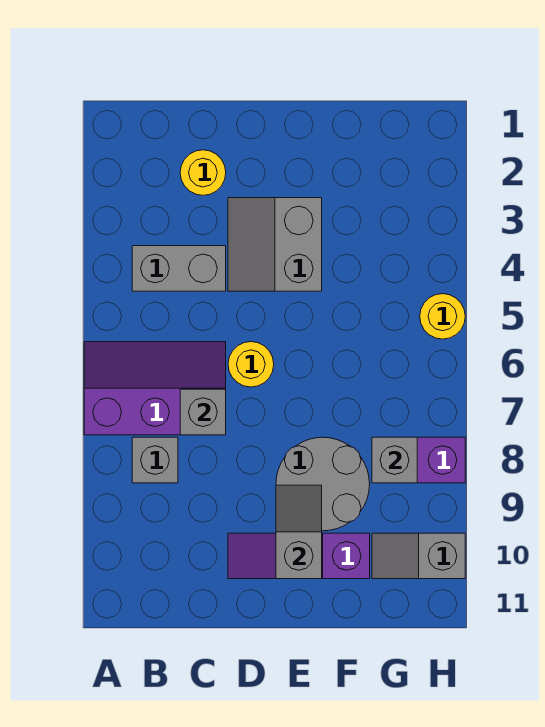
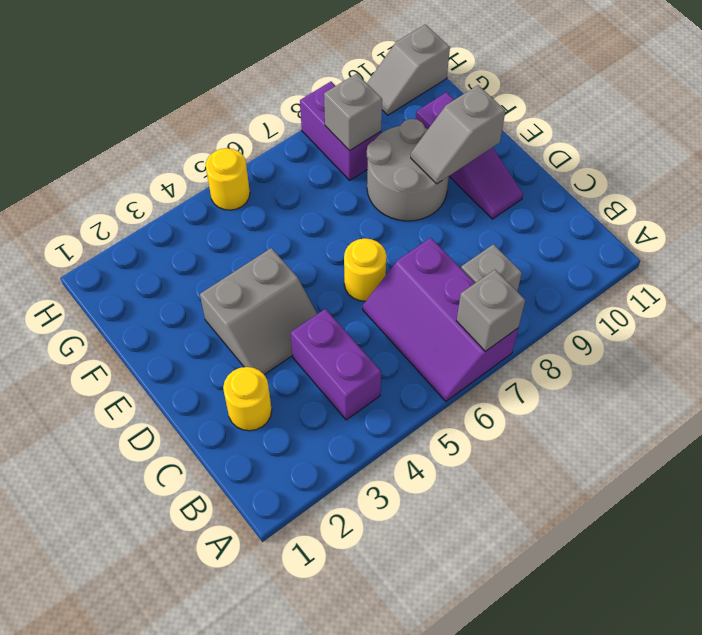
grey brick B4:C4 level 1 -> purple brick B4:C4 level 1
grey brick C7 level 2 -> grey brick A7 level 2
grey slope G10:H10 level 1 top H -> grey slope H10:H11 level 1 top 11

